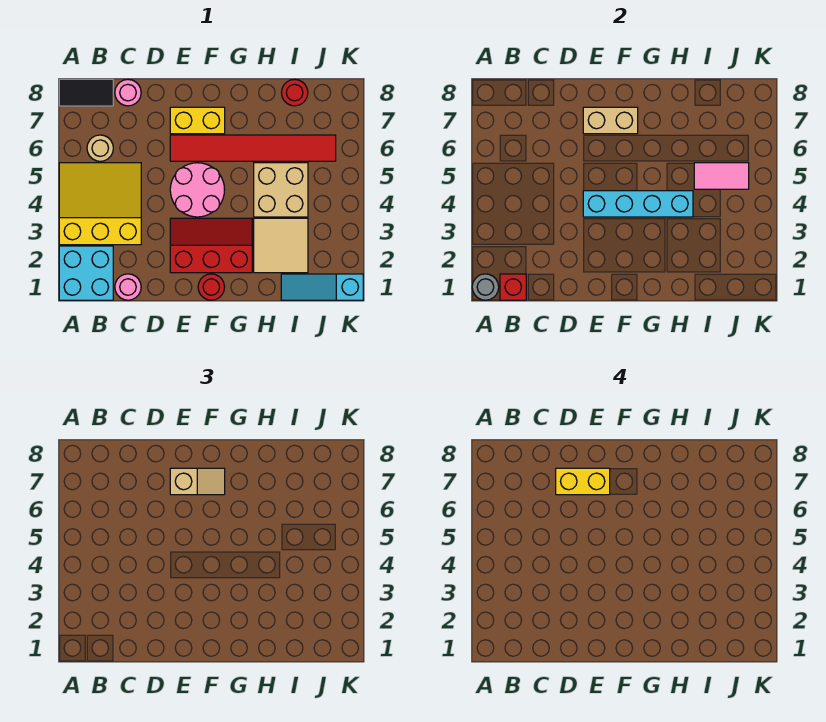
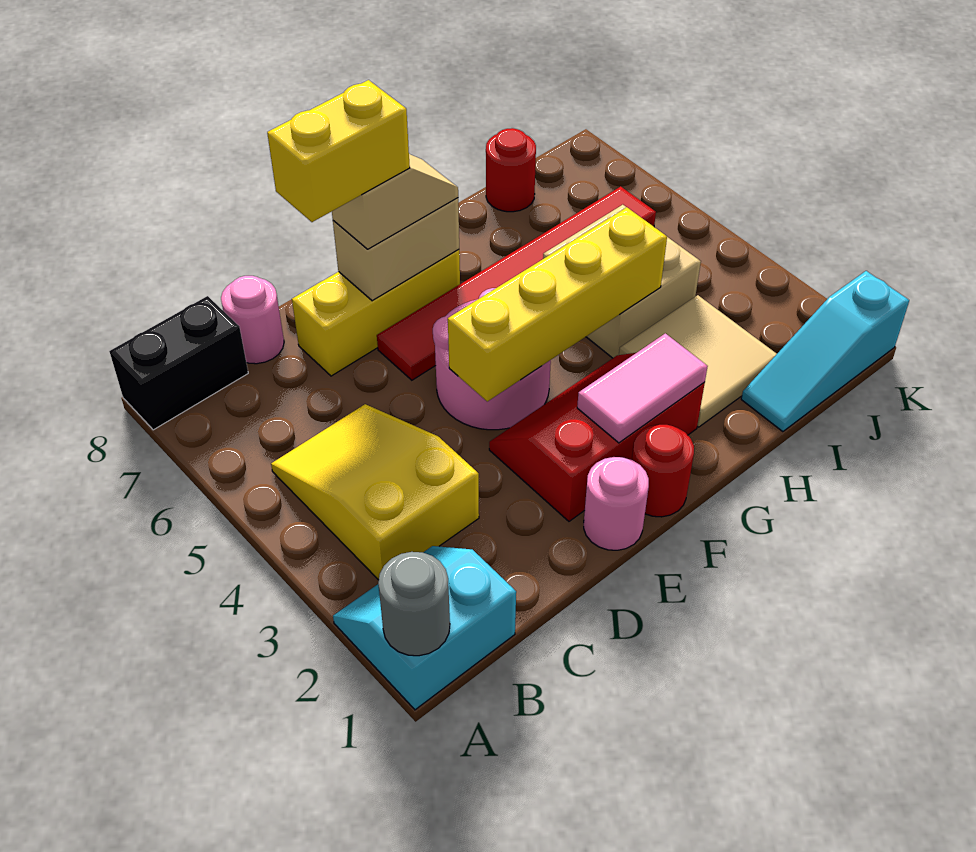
cyan brick A1:B2 level 1 -> cyan slope A1:B2 level 1 top 1
yellow slope A3:C5 level 1 top 3 -> yellow slope B3:C5 level 1 top 3
black tile A8:B8 level 1 -> black brick A8:B8 level 1
red brick B1 level 2 -> none
tan round brick B6 level 1 -> none
pink round brick C1 level 1 -> pink round brick E1 level 1
cyan brick E4:H4 level 2 -> yellow brick E4:H4 level 2
yellow brick E7:F7 level 1 -> yellow brick D7:F7 level 1
pink tile I5:J5 level 2 -> pink tile F2:G2 level 2

